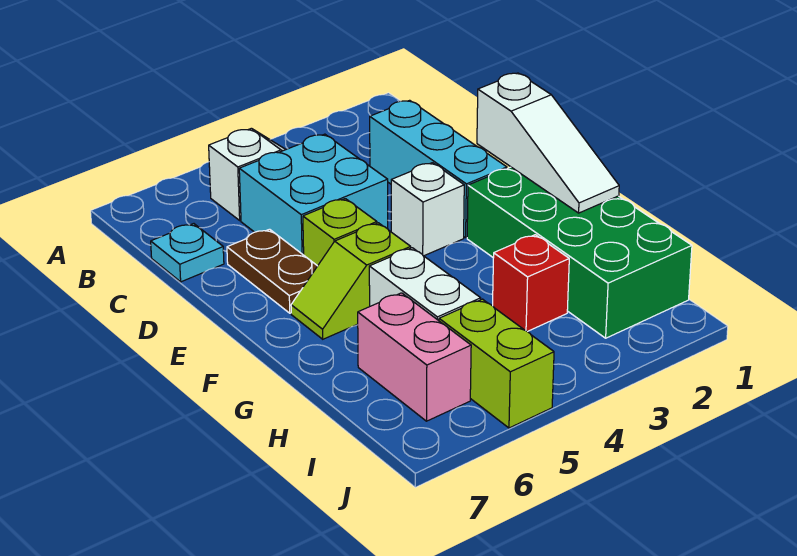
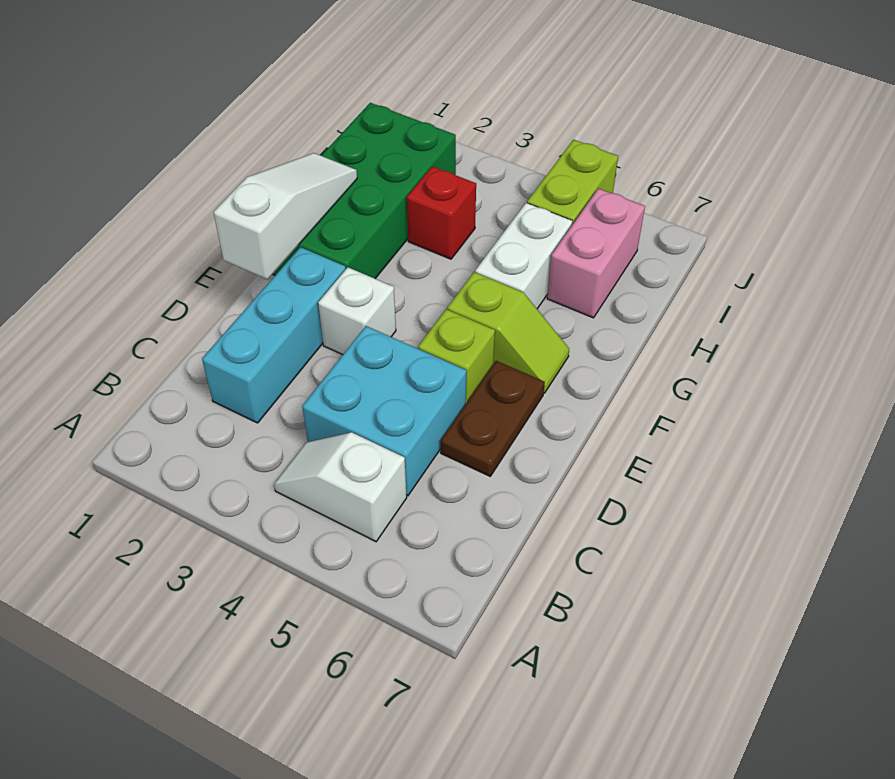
cyan plate C7 level 1 -> none

